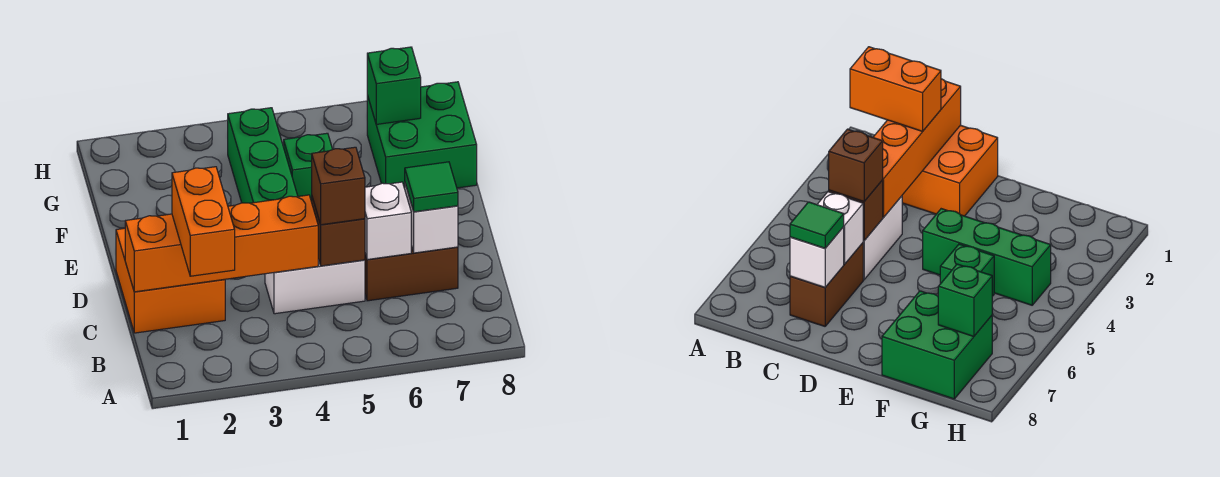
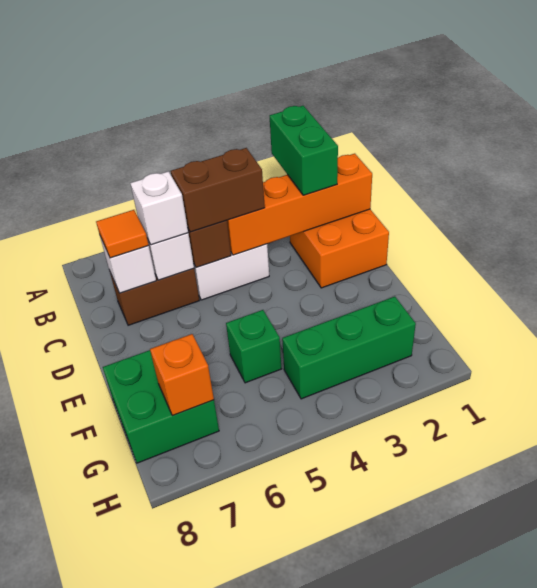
orange brick B2:C2 level 3 -> green brick B2:C2 level 3
brown brick C5 level 3 -> brown brick C4:C5 level 3
none -> white brick C6 level 3
green tile C7 level 3 -> orange tile C7 level 3
green brick E4:G4 level 1 -> green brick G2:G4 level 1
green brick G7 level 2 -> orange brick G7 level 2

